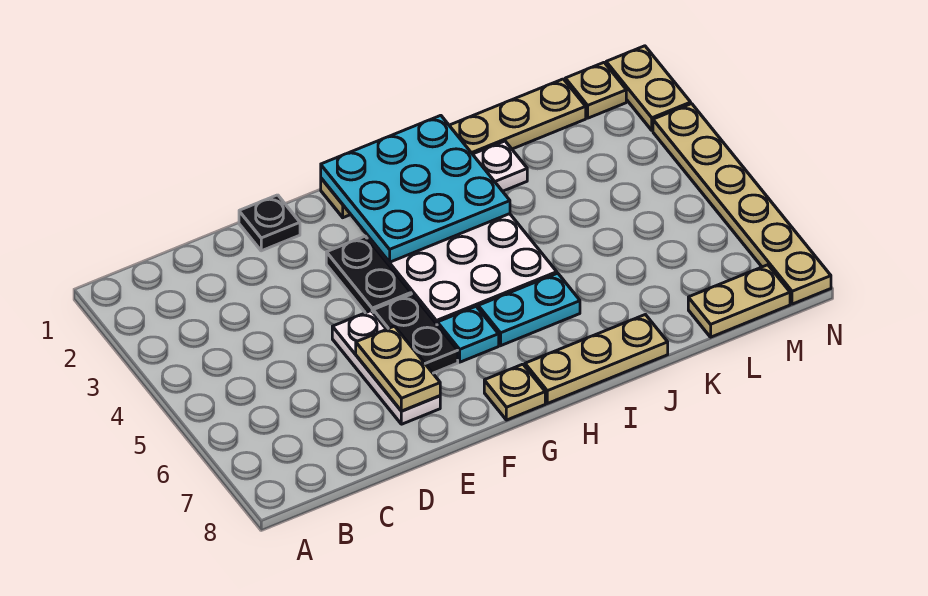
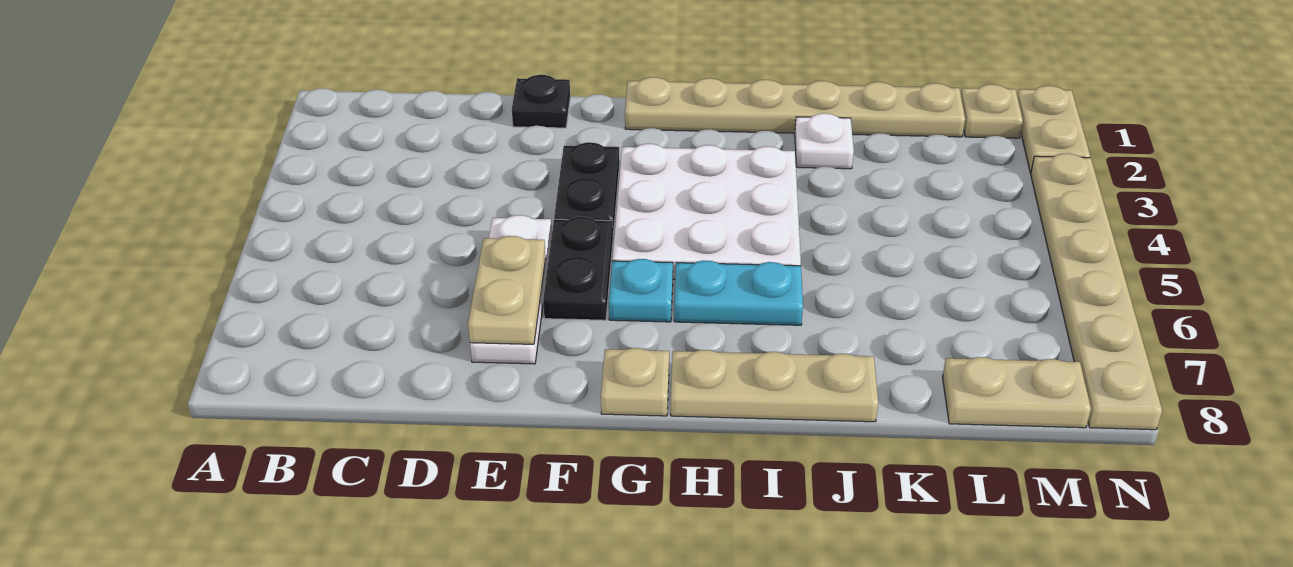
cyan plate G1:I3 level 2 -> none

